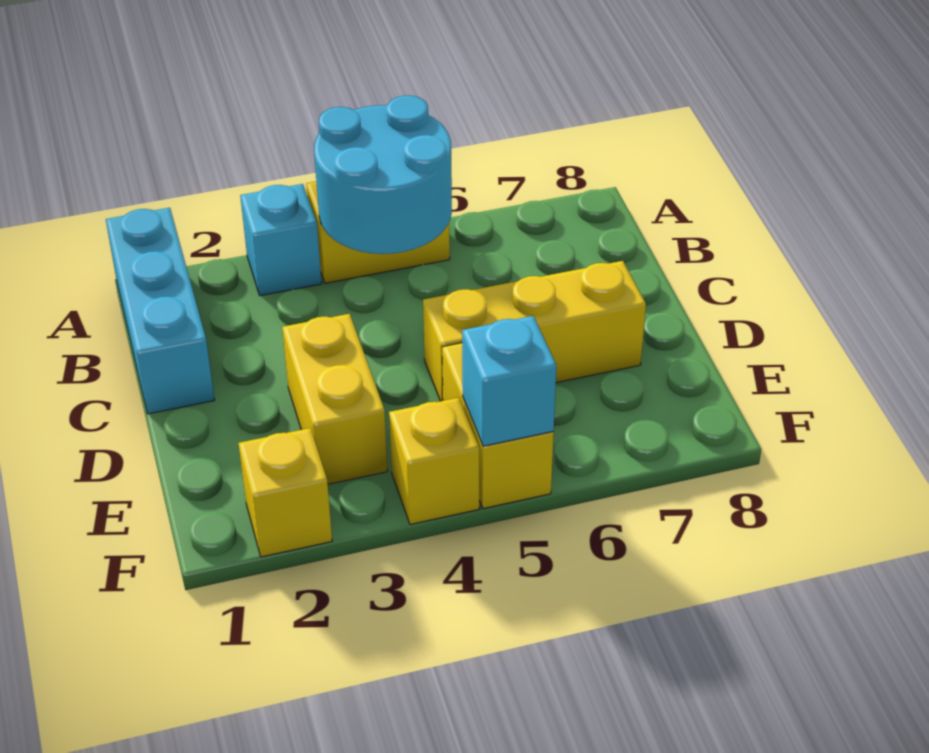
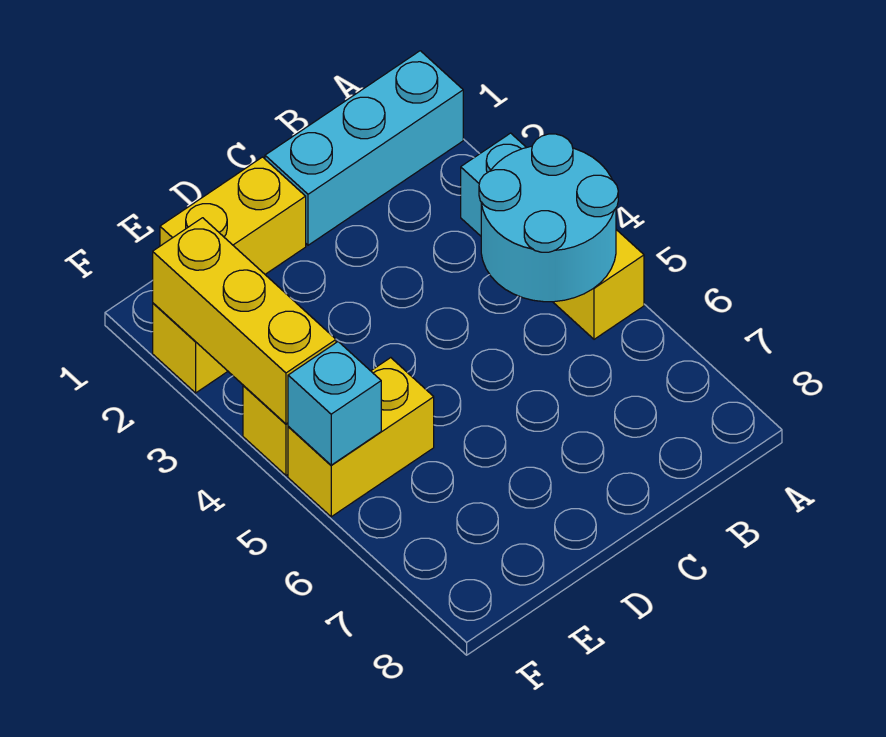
yellow brick D3:E3 level 1 -> yellow brick D1:E1 level 1
yellow brick D5:D7 level 1 -> yellow brick F2:F4 level 2

